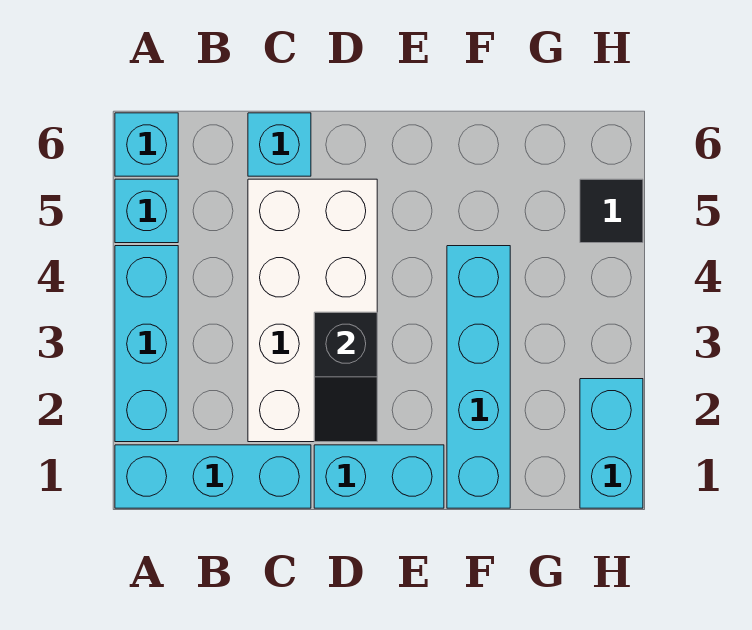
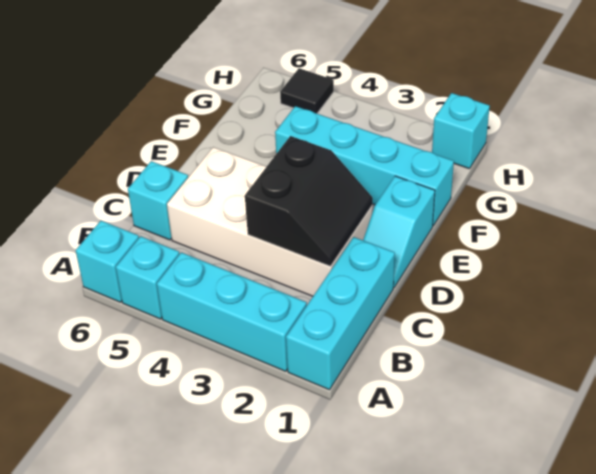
cyan brick D1:E1 level 1 -> cyan slope D1:E1 level 1 top E
black slope D2:D3 level 2 top 3 -> black slope C2:D3 level 2 top 3
cyan brick H1:H2 level 1 -> cyan brick H1 level 1

